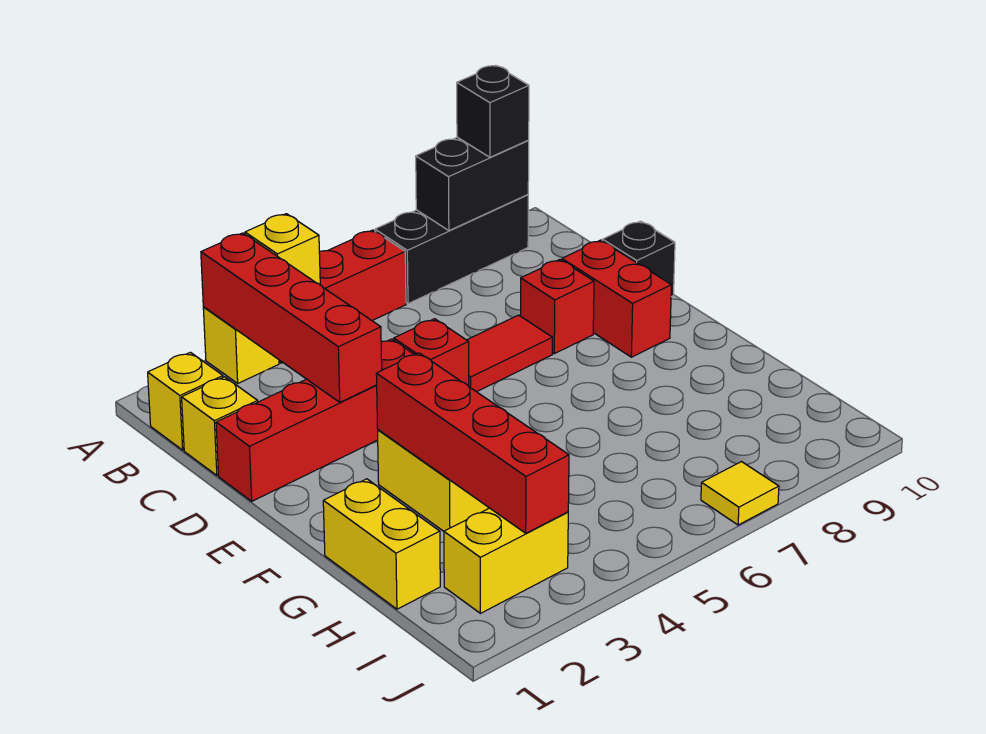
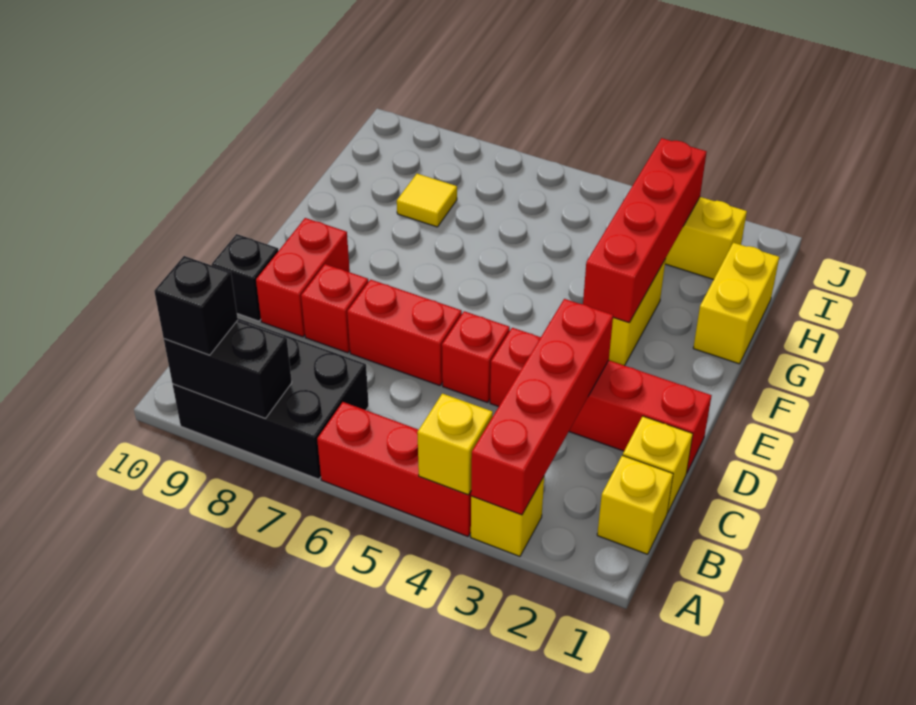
black brick A7:A9 level 1 -> black brick A7:B9 level 1
red tile D6:D7 level 1 -> red brick D6:D7 level 1
yellow tile J7 level 1 -> yellow tile H8 level 1

